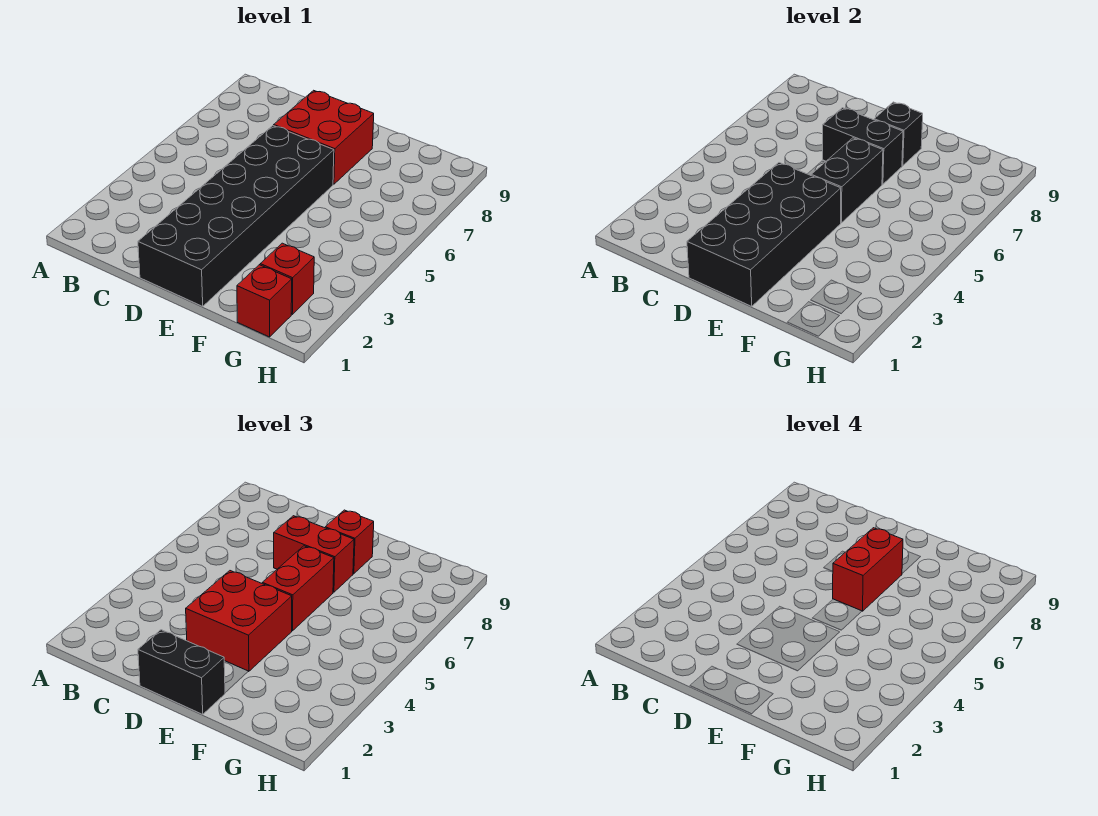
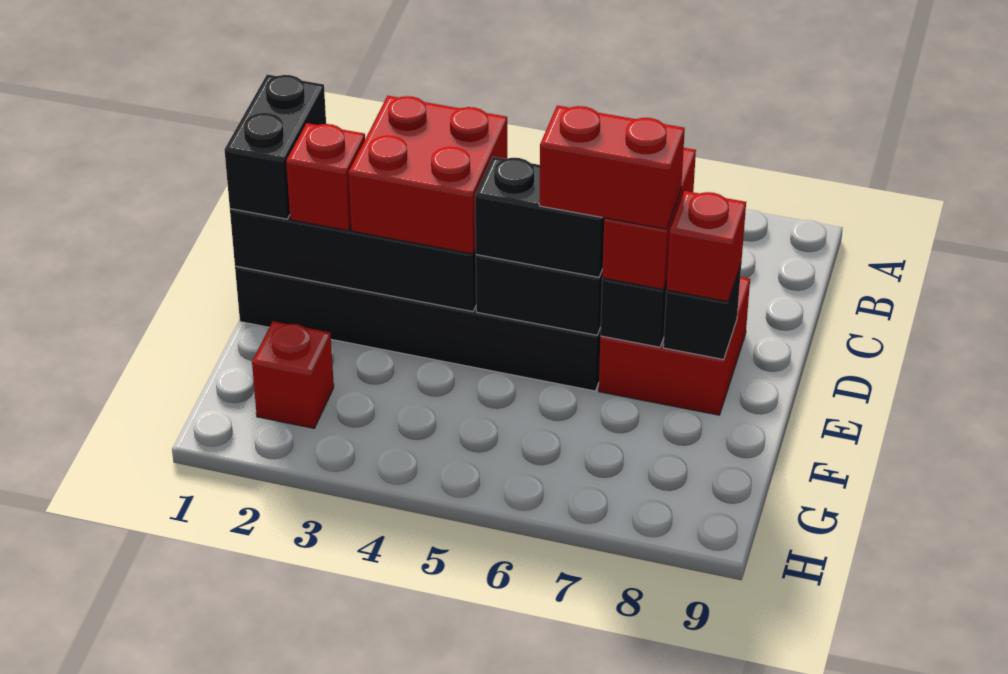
red brick E5:E6 level 3 -> black brick E5:E6 level 3
red brick G1 level 1 -> red brick E2 level 3

